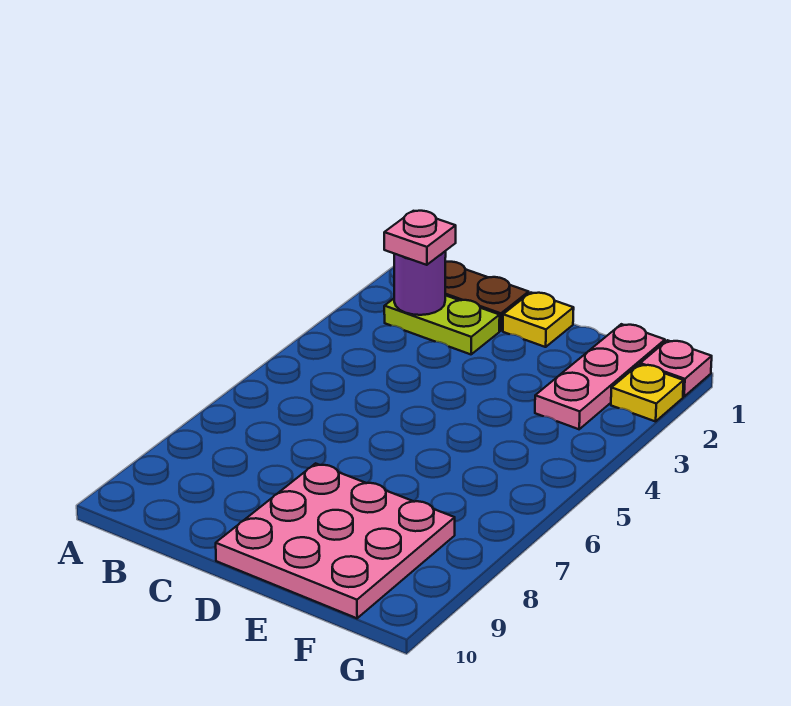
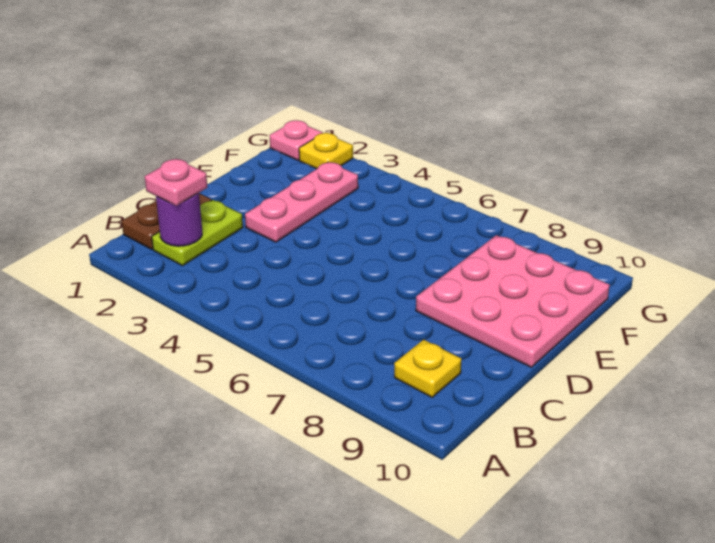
yellow plate D1 level 1 -> yellow plate B9 level 1
pink plate F1:F3 level 1 -> pink plate D3:F3 level 1

